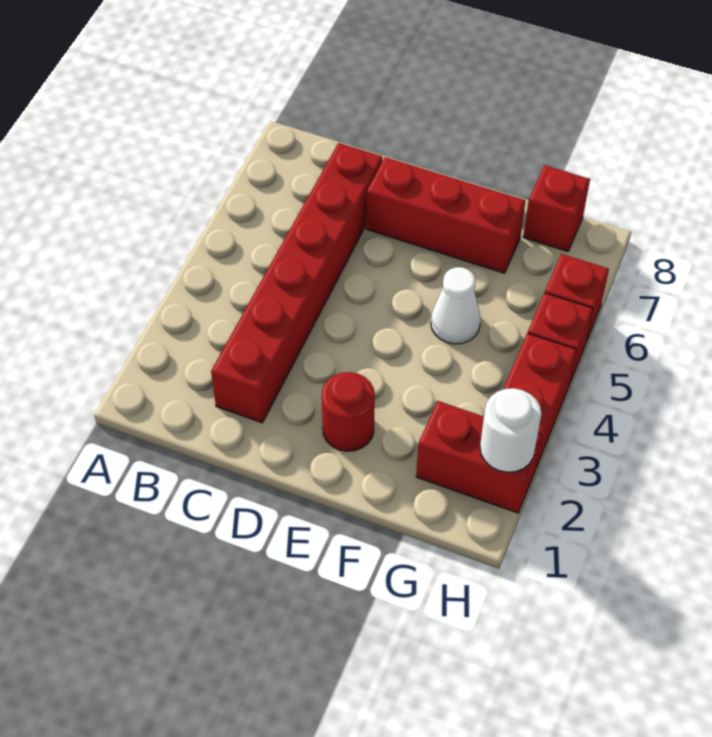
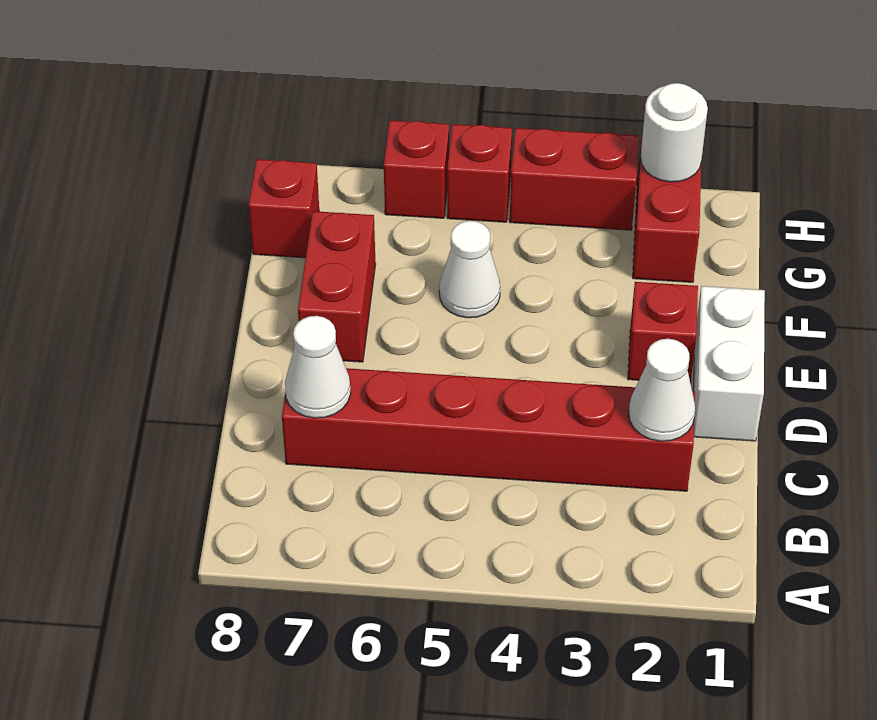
none -> white cone C2 level 2
none -> white cone C7 level 2
none -> white brick D1:E1 level 1
red brick D7:F7 level 1 -> red brick E7:F7 level 1
red round brick E2 level 1 -> red brick E2 level 1

